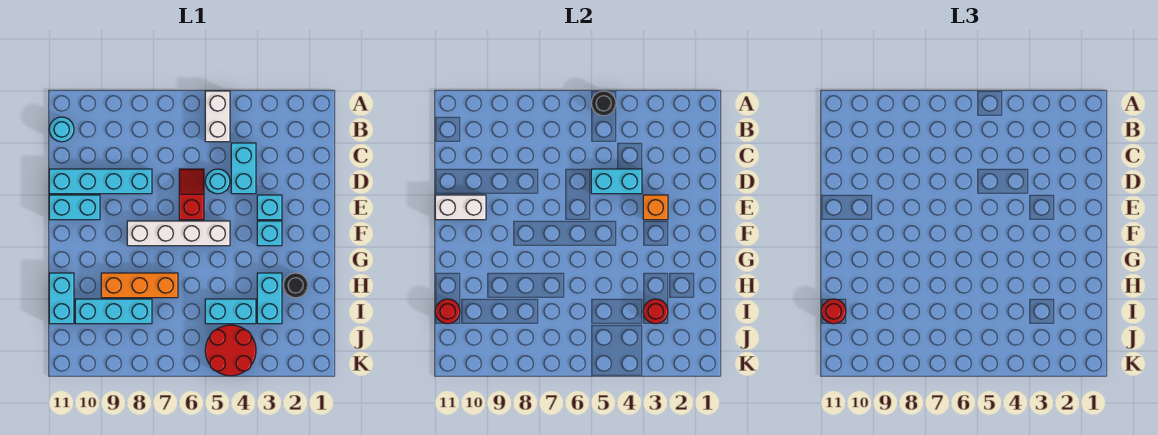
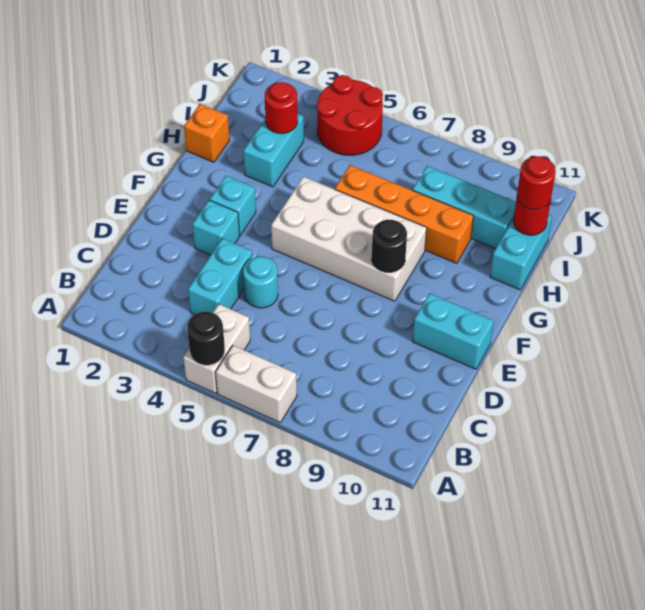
cyan round brick B11 level 1 -> none
cyan brick D4:D5 level 2 -> none
red slope D6:E6 level 1 top E -> none
cyan brick D8:D11 level 1 -> none
orange brick E3 level 2 -> orange brick H1 level 1
white brick E10:E11 level 2 -> white brick A6:A7 level 1
white brick F5:F8 level 1 -> white brick F5:G8 level 1
black round brick H2 level 1 -> black round brick F8 level 2
orange brick H7:H9 level 1 -> orange brick H6:H9 level 1
cyan brick I4:I5 level 1 -> none

